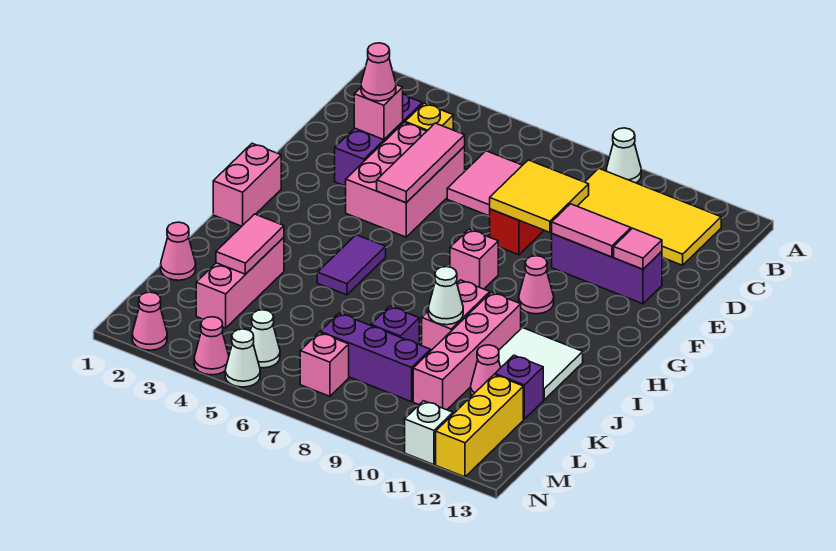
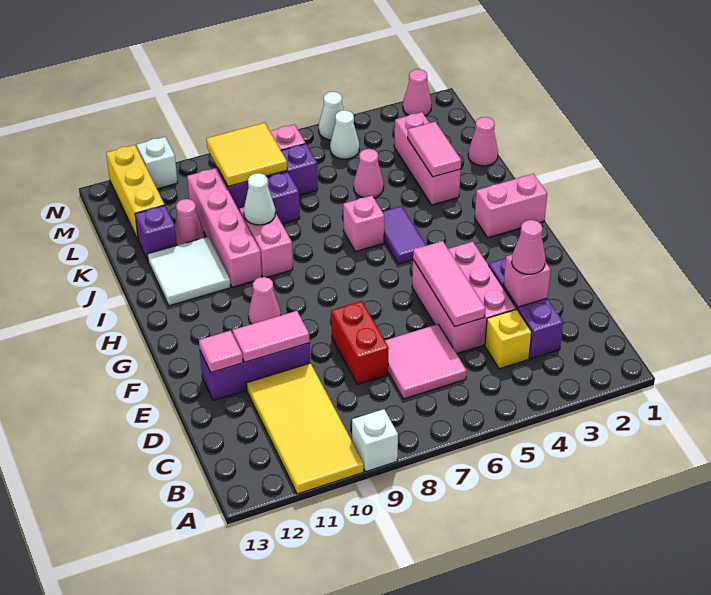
white cone A9 level 1 -> white brick A9 level 1
yellow tile B9:C12 level 1 -> yellow tile A10:D11 level 1
yellow tile D8:E9 level 2 -> yellow tile L8:M9 level 2
pink brick G1:H1 level 1 -> pink brick H1:H2 level 1
pink brick G8 level 1 -> pink brick I6 level 1
pink cone N4 level 1 -> pink cone K5 level 1

